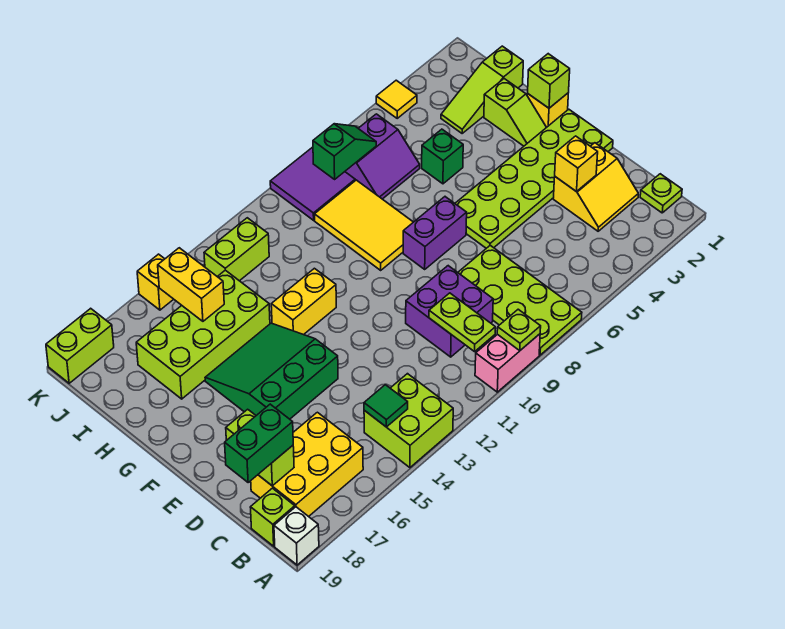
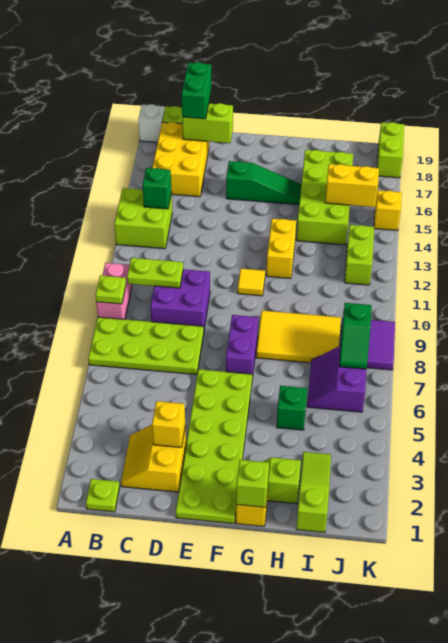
green tile B14 level 2 -> green brick B14 level 2
green slope E14:G16 level 1 top E -> green slope E16:G16 level 1 top E
yellow tile K4 level 1 -> yellow tile F11 level 1

